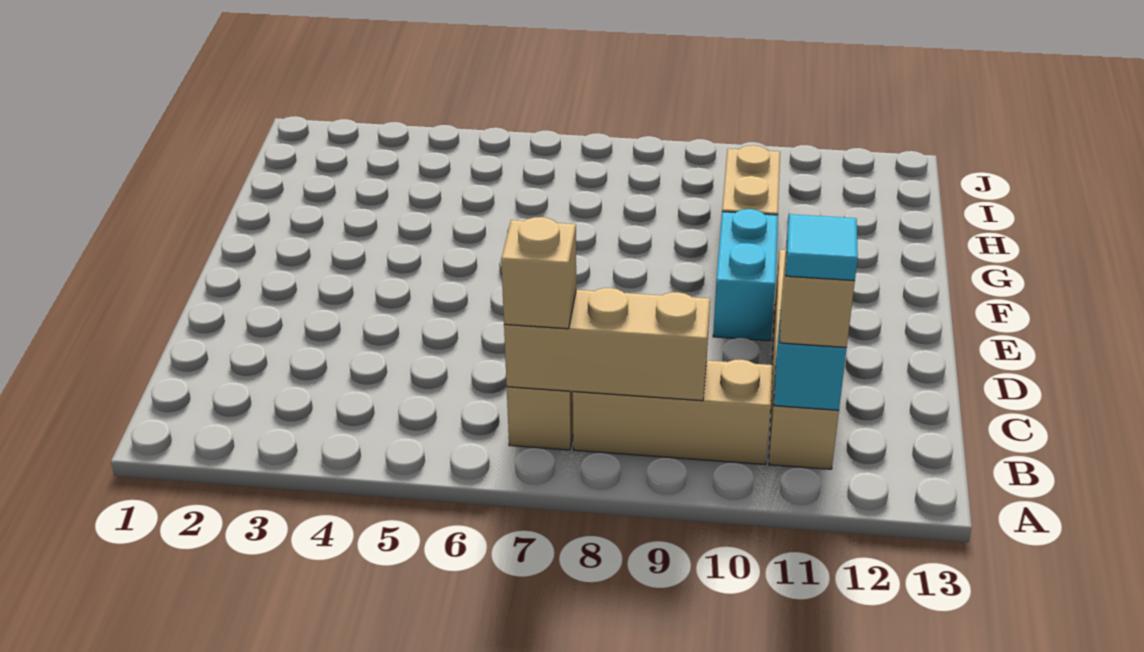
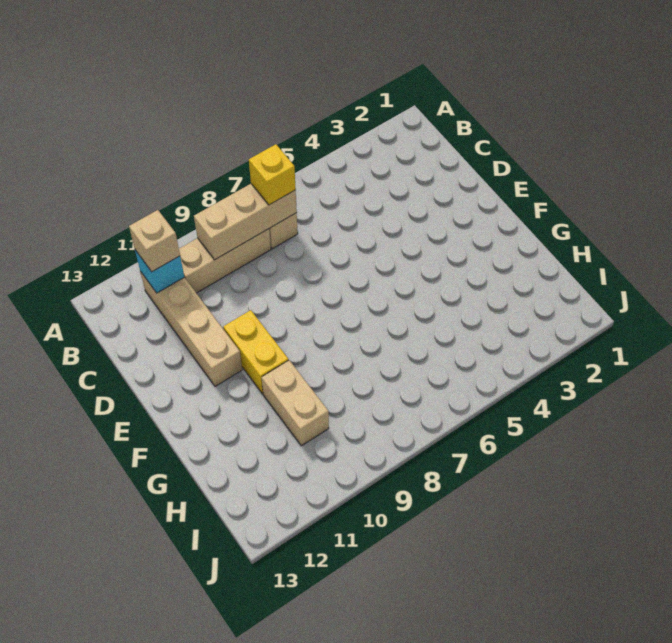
tan brick B7 level 3 -> yellow brick B7 level 3
cyan tile B11 level 4 -> none
cyan brick E10:F10 level 1 -> yellow brick E10:F10 level 1

